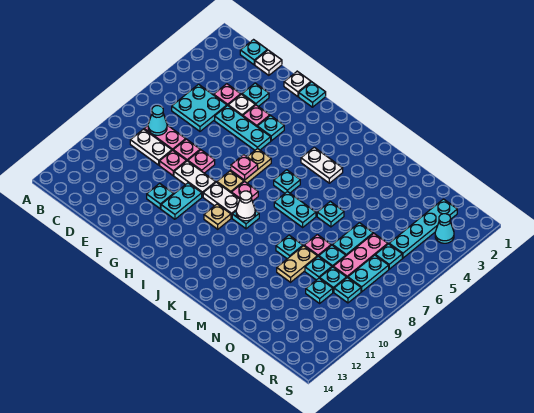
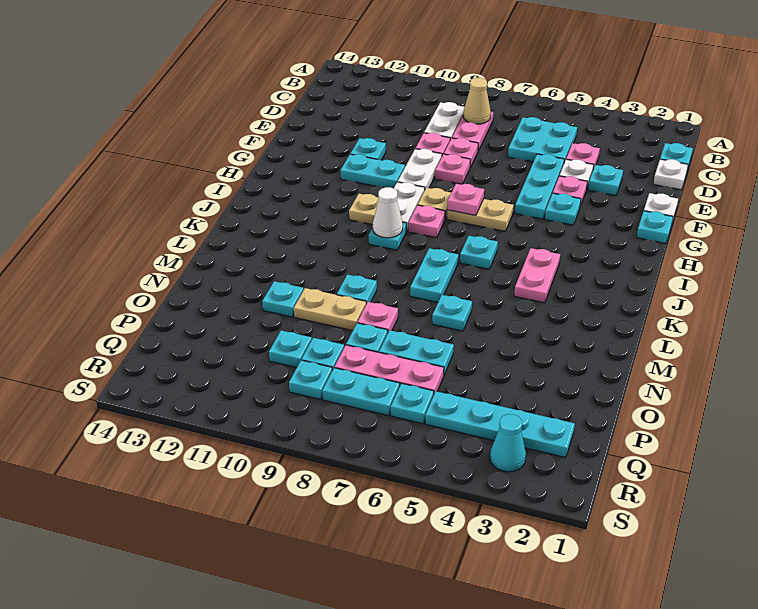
cyan cone C8 level 2 -> tan cone C8 level 2
white plate J4:K4 level 1 -> pink plate J4:K4 level 1
cyan plate O9 level 1 -> cyan plate N11 level 1

